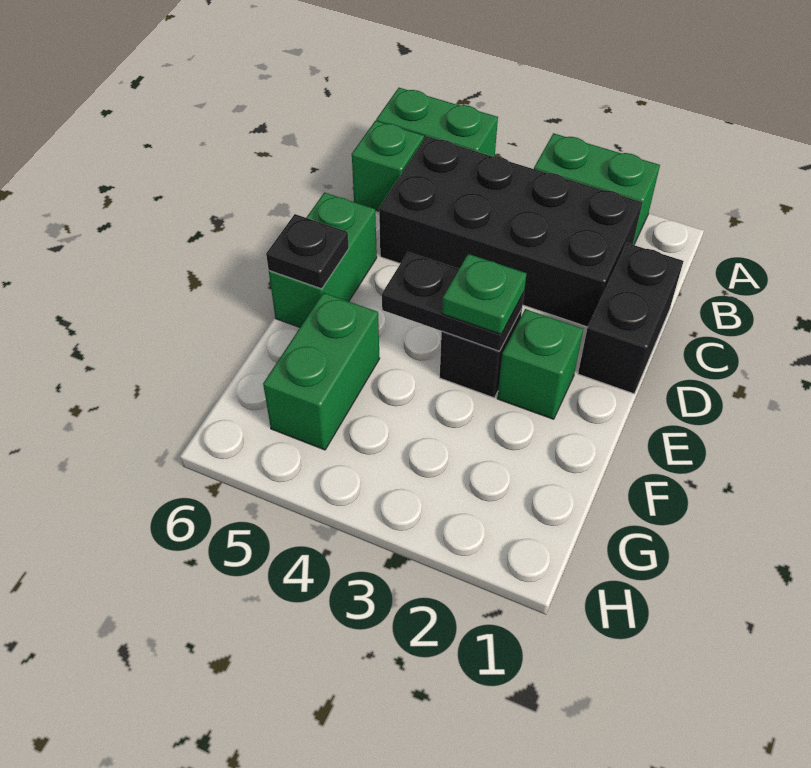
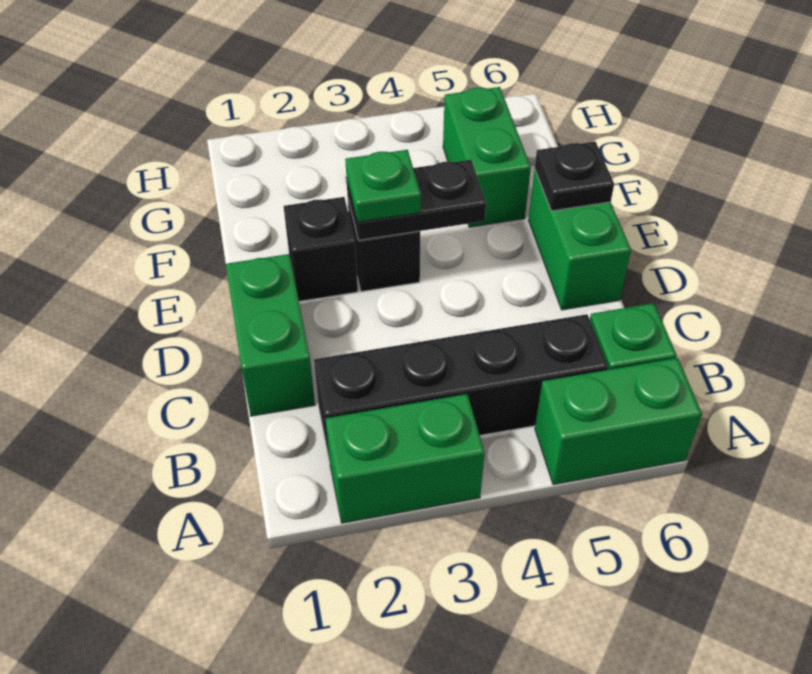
black brick B2:C5 level 1 -> black brick B2:B5 level 1
black brick C1:D1 level 1 -> green brick C1:D1 level 1
green brick E2 level 1 -> black brick E2 level 1

